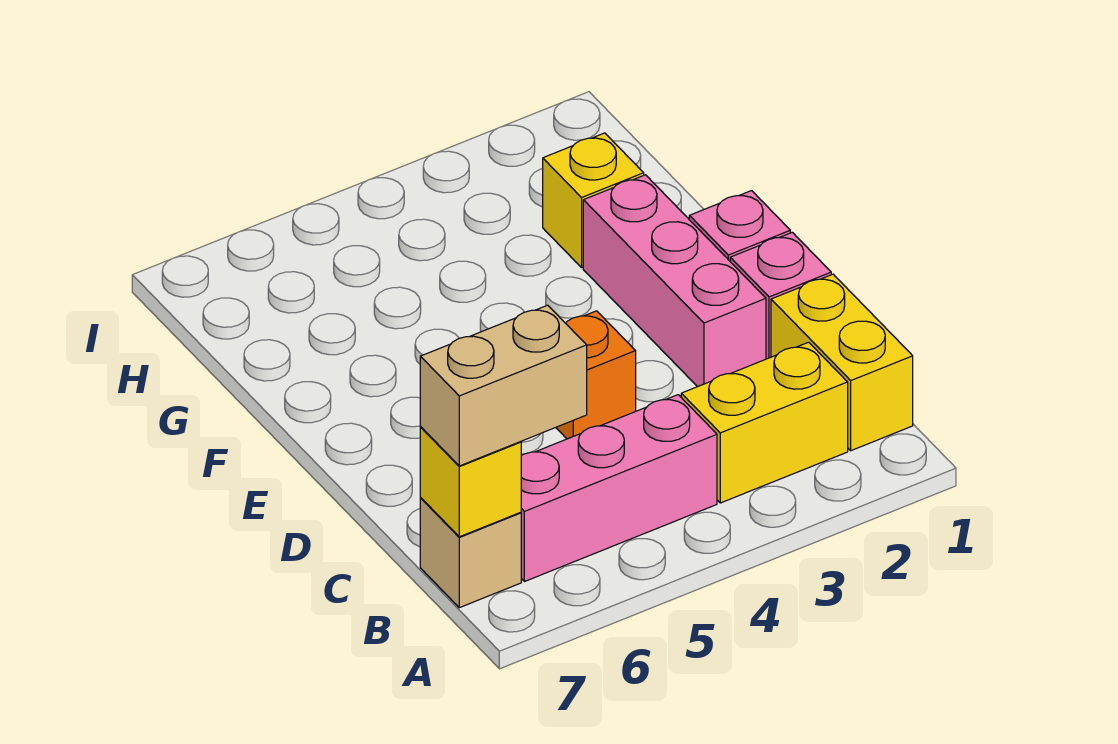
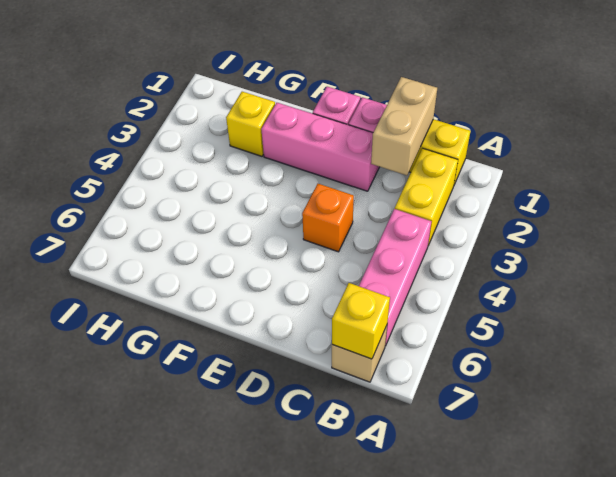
tan brick B6:B7 level 3 -> tan brick C1:C2 level 2

